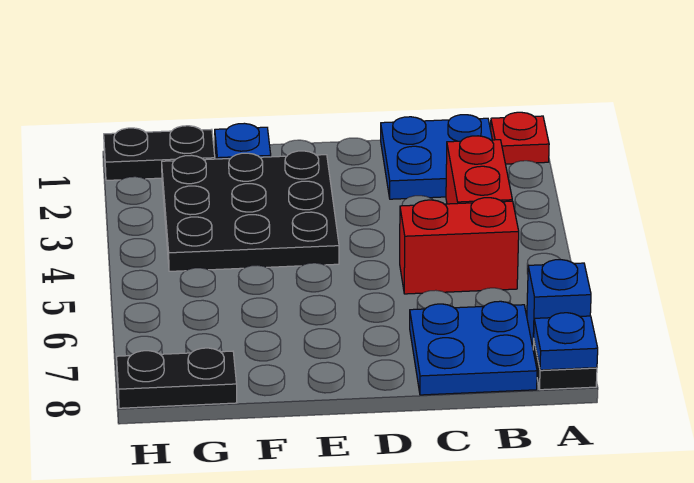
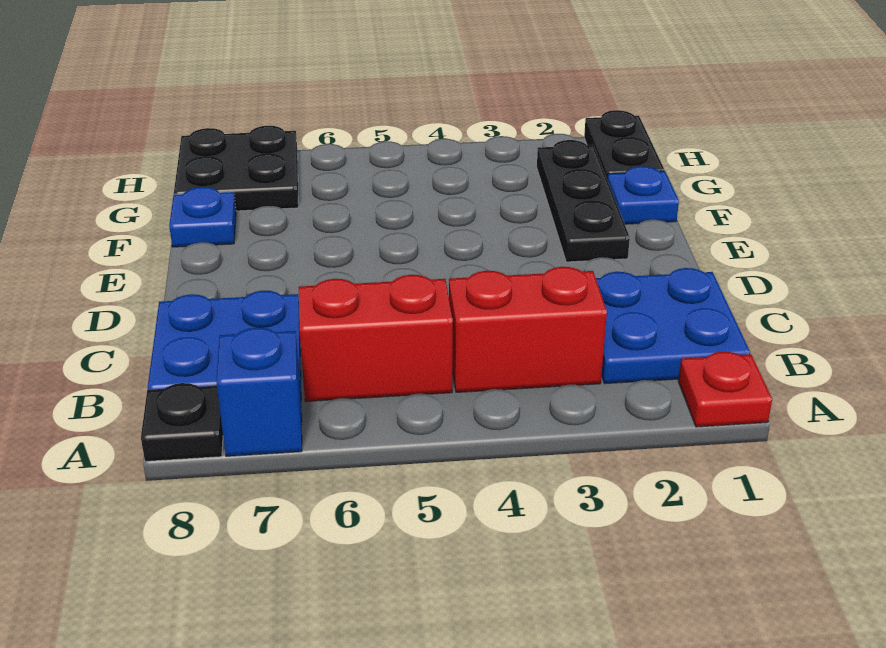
blue plate A8 level 2 -> blue plate F8 level 1
red brick B5:C5 level 1 -> red brick B5:B6 level 1
black plate E2:G4 level 1 -> black plate E2:G2 level 1
black plate G8:H8 level 1 -> black plate G7:H8 level 1

